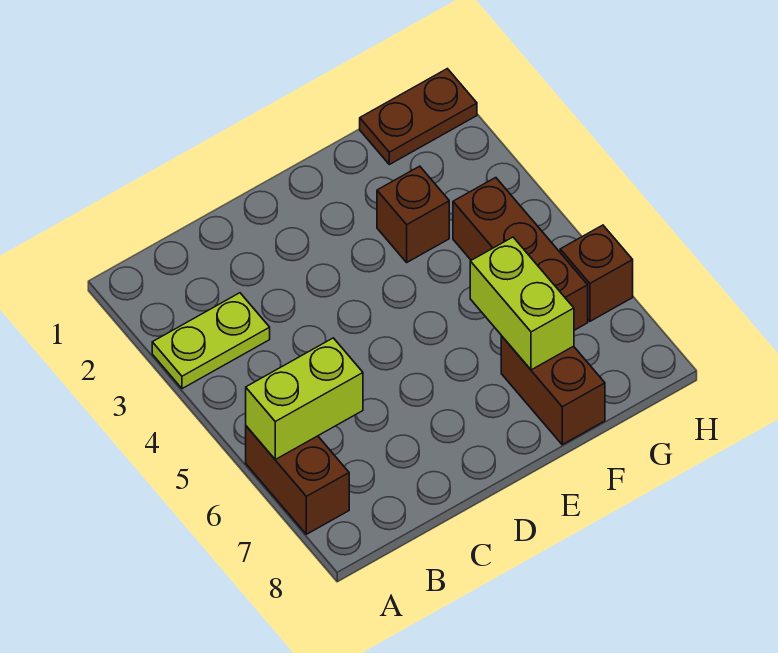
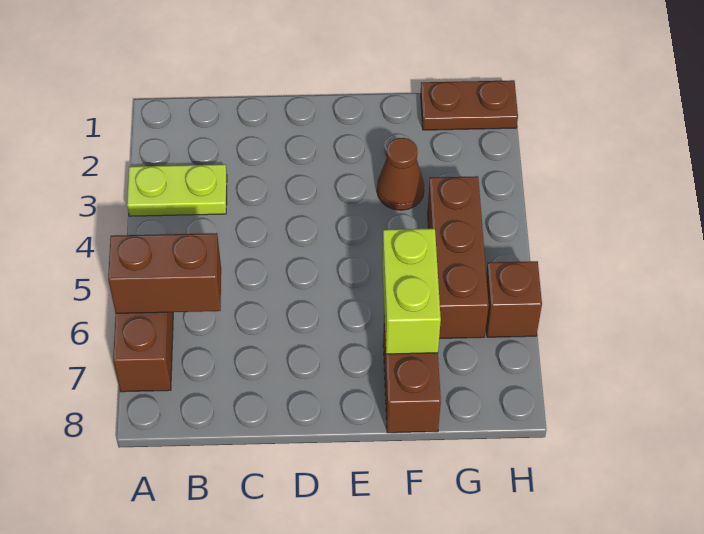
lime brick A6:B6 level 2 -> brown brick A6:B6 level 2
brown brick F3 level 1 -> brown cone F3 level 1

